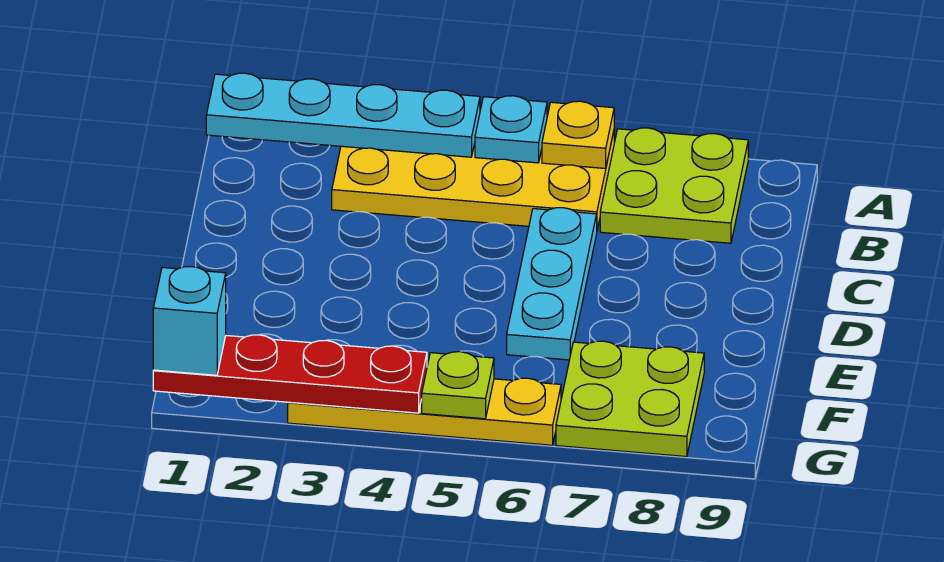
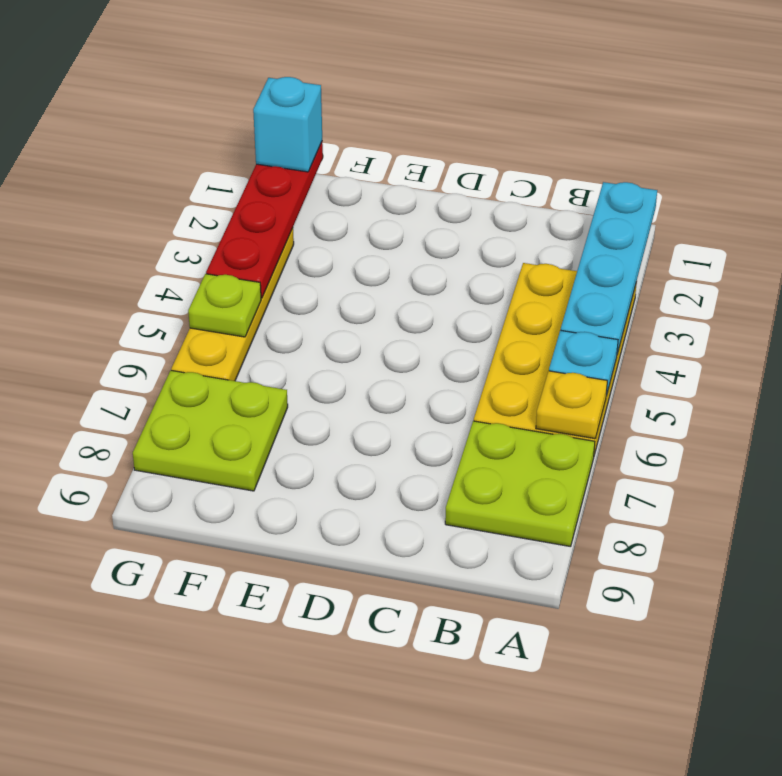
cyan plate C6:E6 level 1 -> none

